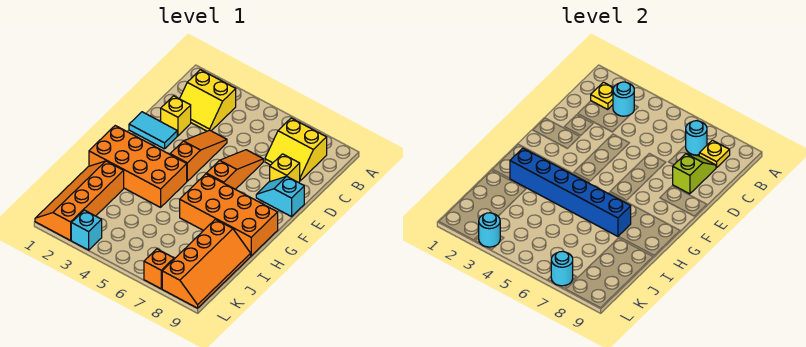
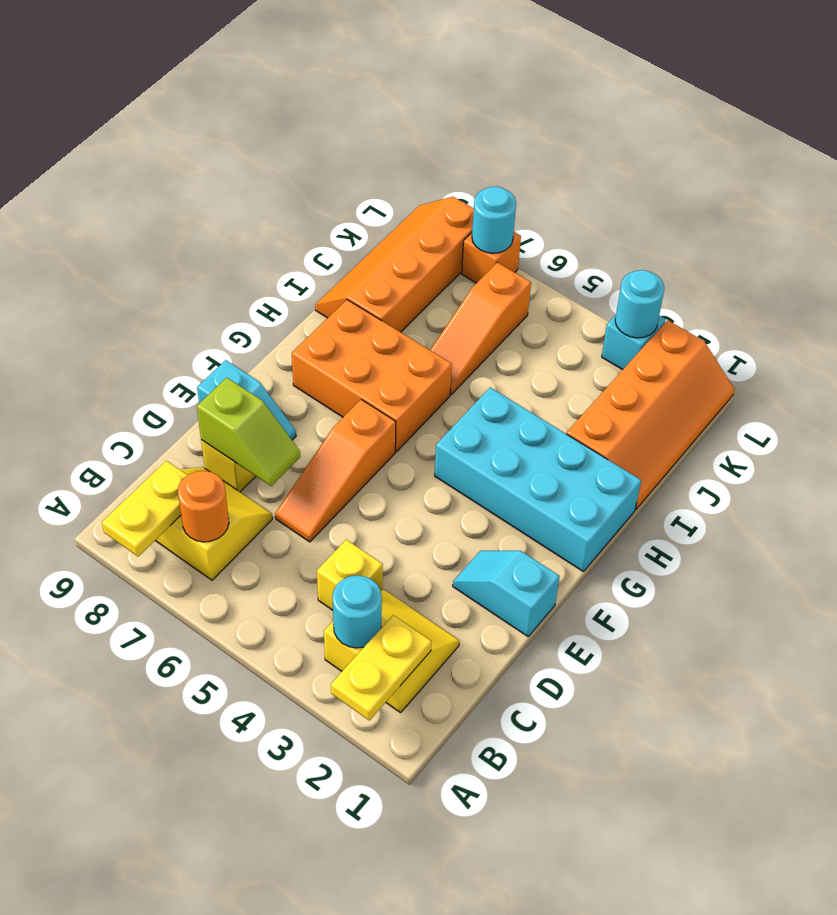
yellow plate B2 level 2 -> yellow plate A2:B2 level 2
cyan round brick B7 level 2 -> orange round brick B7 level 2
yellow plate B8 level 2 -> yellow plate A8:B8 level 2
lime slope C8:D8 level 2 top D -> lime slope D7:D8 level 2 top 8
yellow brick D2 level 1 -> yellow brick C4 level 1
orange slope D4:F4 level 1 top F -> orange slope I6:K6 level 1 top K
cyan tile E1:E2 level 1 -> cyan slope E1:E2 level 1 top 1
orange brick G1:H4 level 1 -> cyan brick G1:H4 level 1
orange brick G6:H9 level 1 -> orange brick G6:H8 level 1
blue brick H2:H7 level 2 -> none

